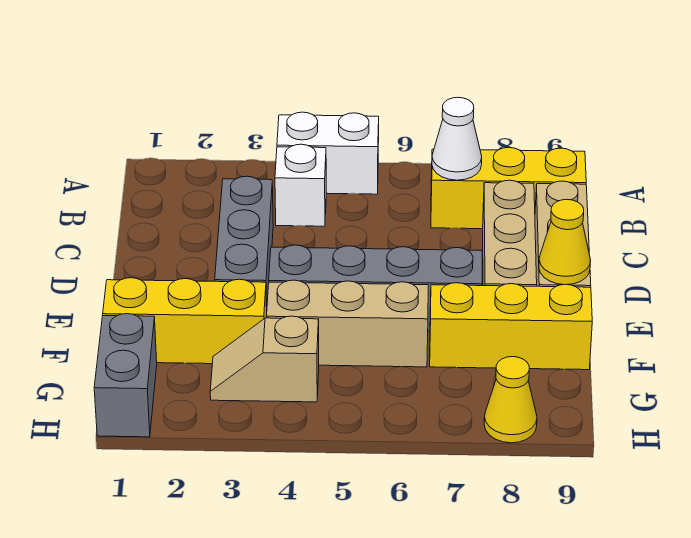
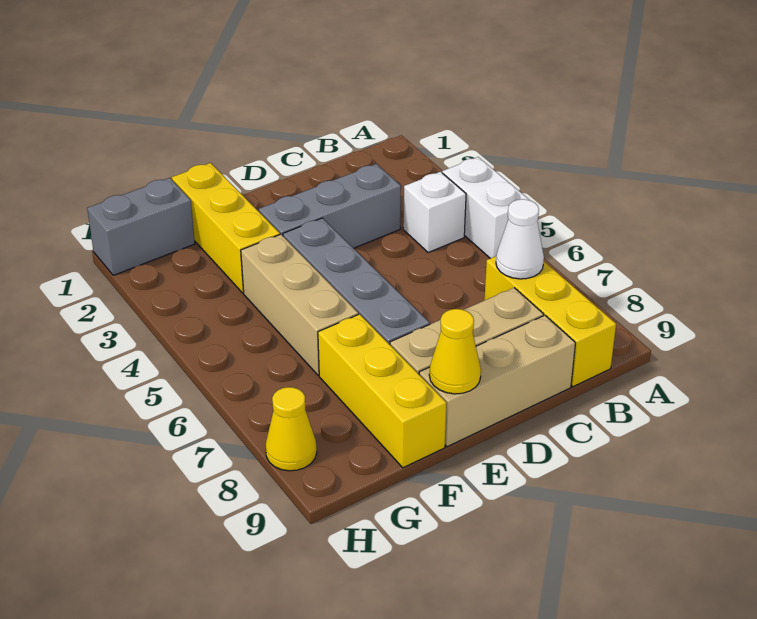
tan slope G3:G4 level 1 top 4 -> none

